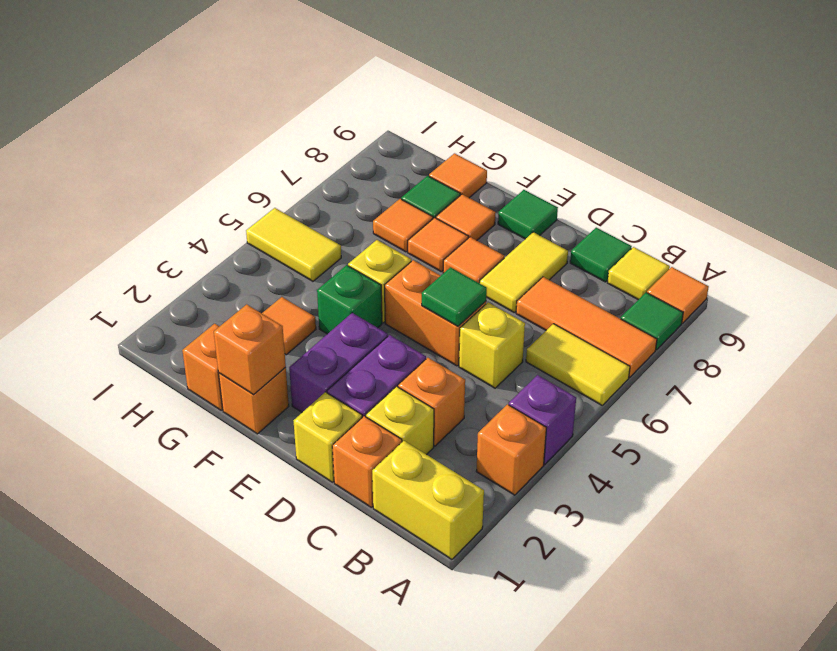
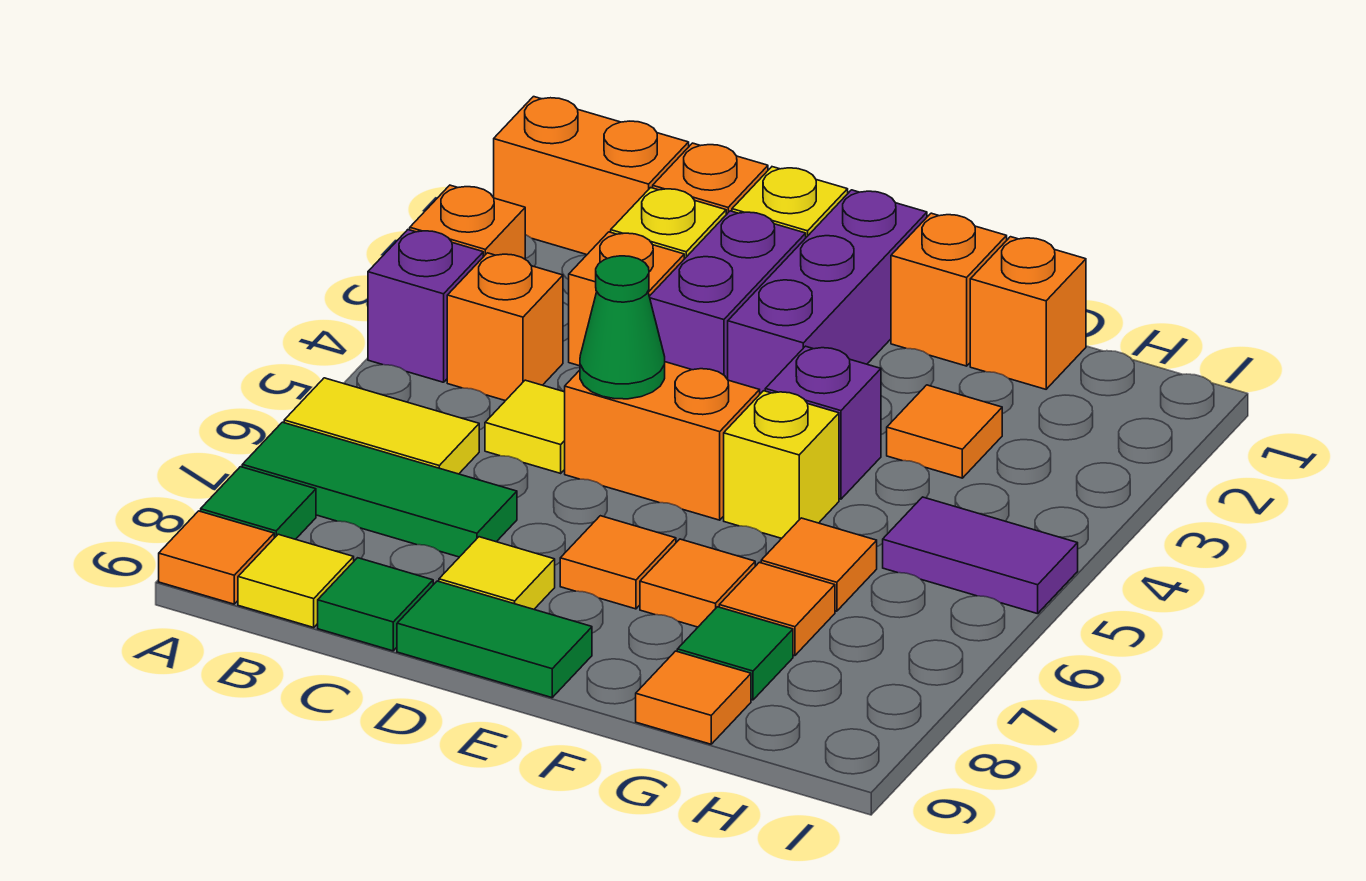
yellow brick A1:B1 level 1 -> orange brick A1:B1 level 1
orange tile A7:C7 level 1 -> green tile A7:C7 level 1
yellow brick C5 level 1 -> yellow tile C5 level 1
green tile D5 level 2 -> green cone D5 level 2
yellow tile D7:D8 level 1 -> yellow tile D8 level 1
purple brick E2:E3 level 1 -> purple brick E1:E3 level 1
green tile E9 level 1 -> green tile D9:E9 level 1
orange brick F1 level 2 -> orange brick B4 level 1
green brick F4 level 1 -> purple brick F4 level 1
orange tile F8 level 1 -> orange tile G6 level 1
yellow tile H5:I5 level 1 -> purple tile H5:I5 level 1

